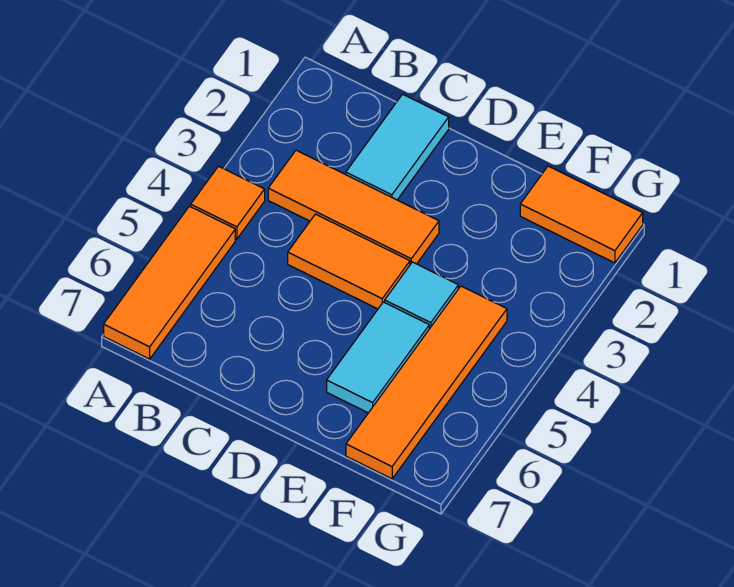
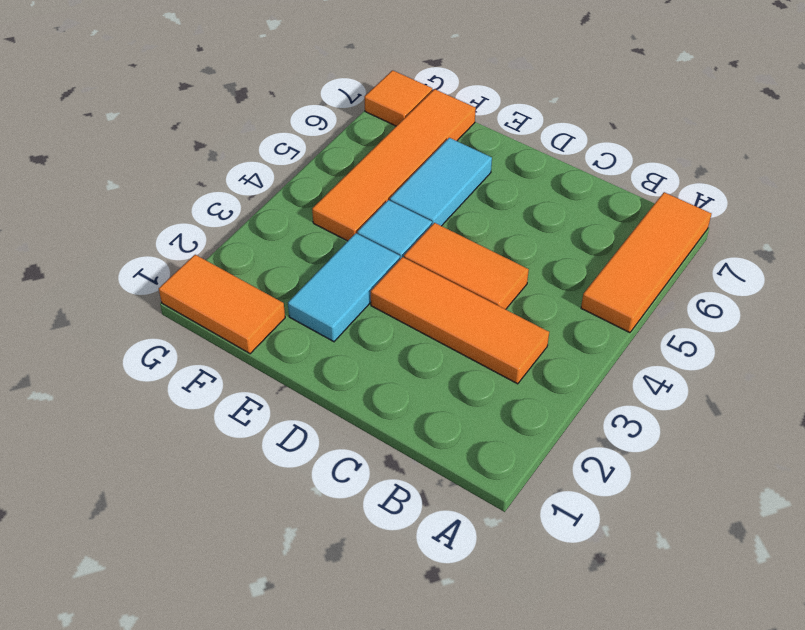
orange tile A4 level 1 -> orange tile G7 level 1
cyan tile C1:C2 level 1 -> cyan tile E2:E3 level 1

